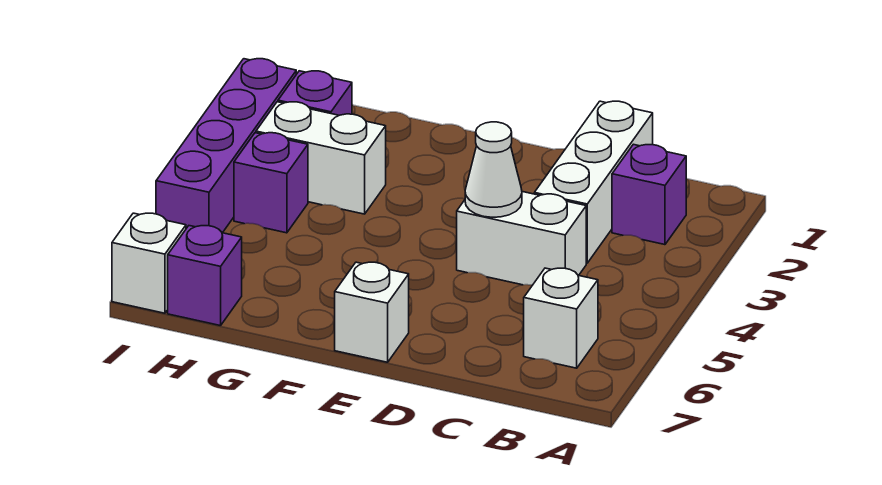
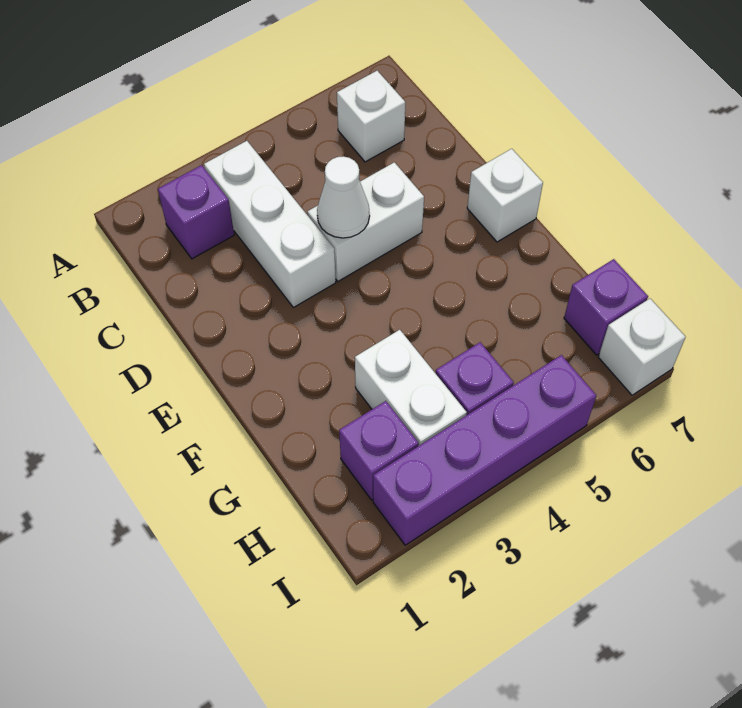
white brick C1:C3 level 1 -> white brick B3:D3 level 1
white brick C4:D4 level 1 -> white brick D4:D5 level 1

